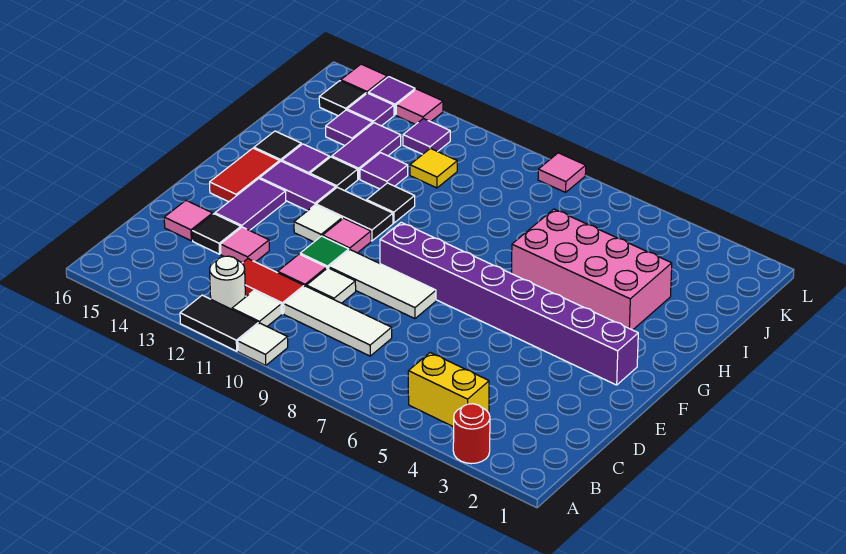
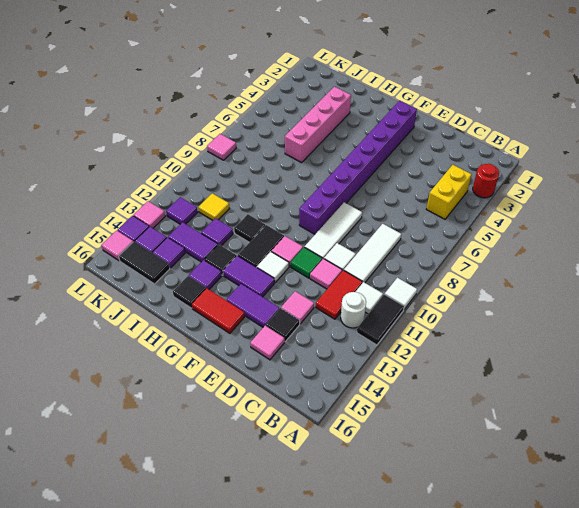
purple tile G13:G14 level 1 -> purple tile F13:G13 level 1
pink brick H3:I6 level 1 -> pink brick I3:I6 level 1
black tile K15 level 1 -> black tile J15:K15 level 1

